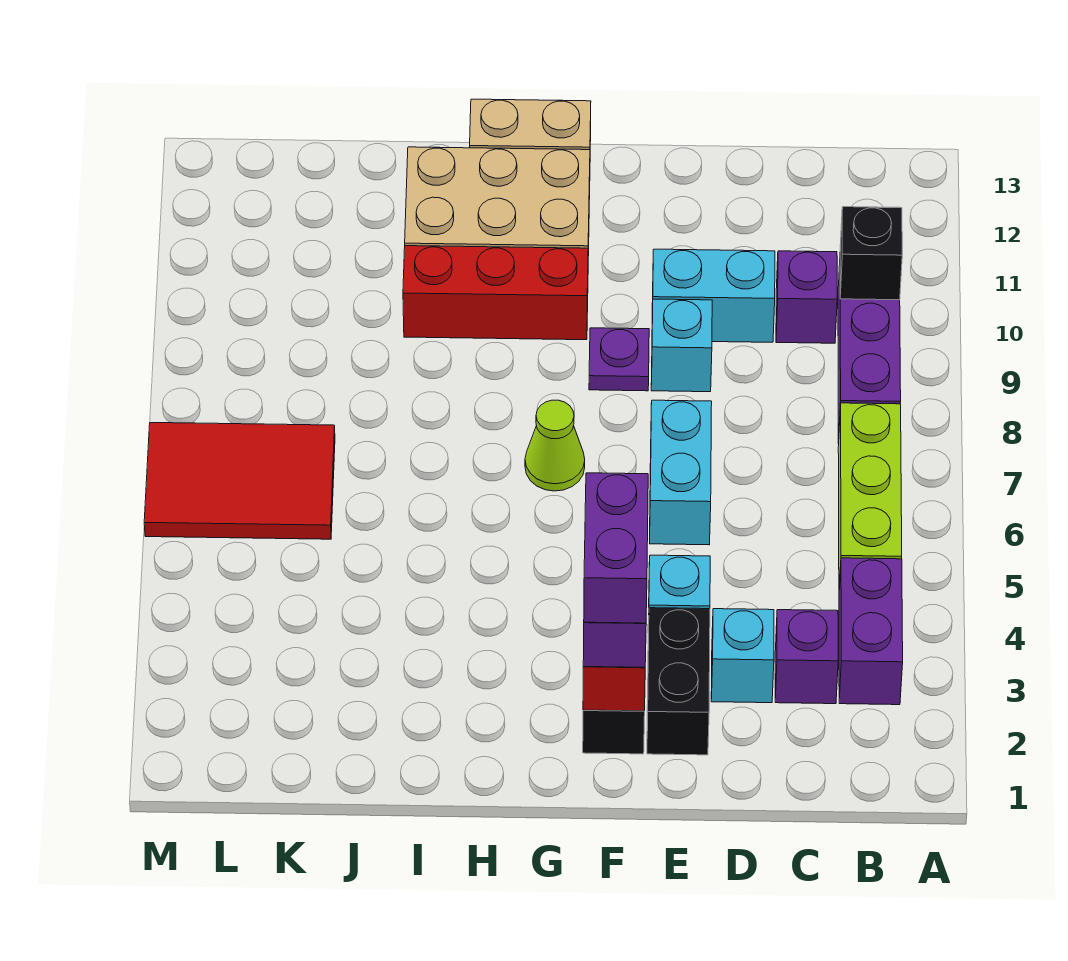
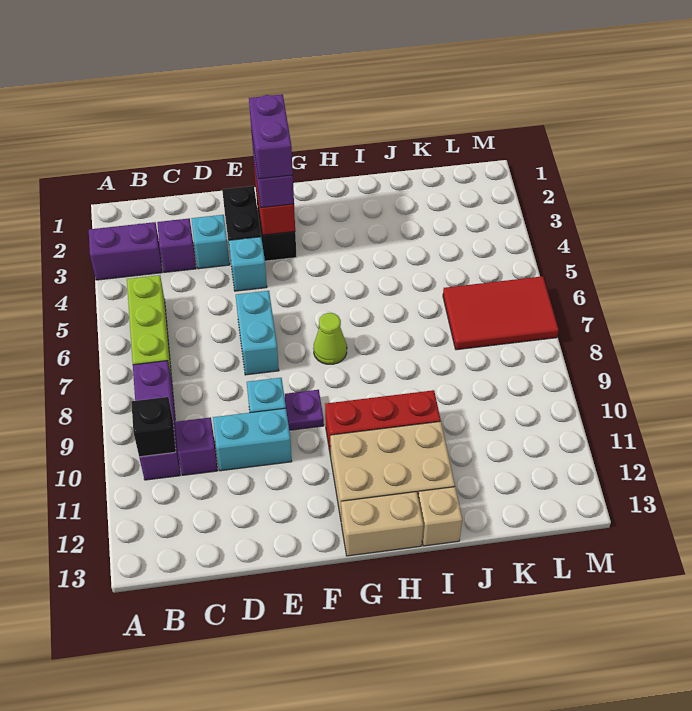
purple brick B3:B4 level 1 -> purple brick A3:B3 level 1
none -> tan brick I13 level 1

